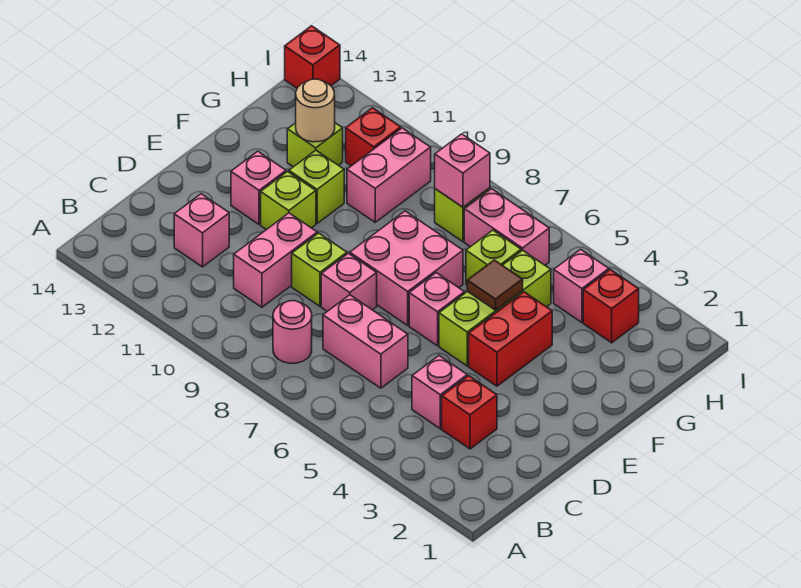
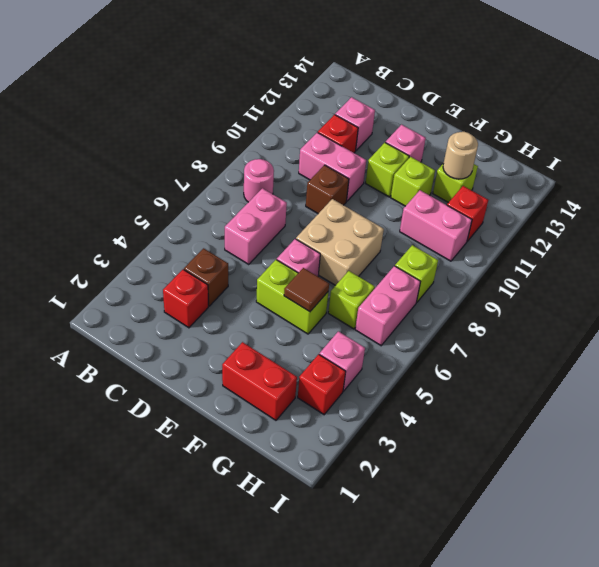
pink brick C4 level 1 -> brown brick C4 level 1
pink brick D8 level 1 -> none
lime brick D9 level 1 -> brown brick D9 level 1
red brick E4:F4 level 1 -> red brick F2:G2 level 1
lime brick E5:G5 level 1 -> lime brick E5:F5 level 1
pink brick E7:F8 level 1 -> tan brick E7:F8 level 1
pink brick H8 level 2 -> none
red brick I14 level 1 -> red brick C11 level 1

